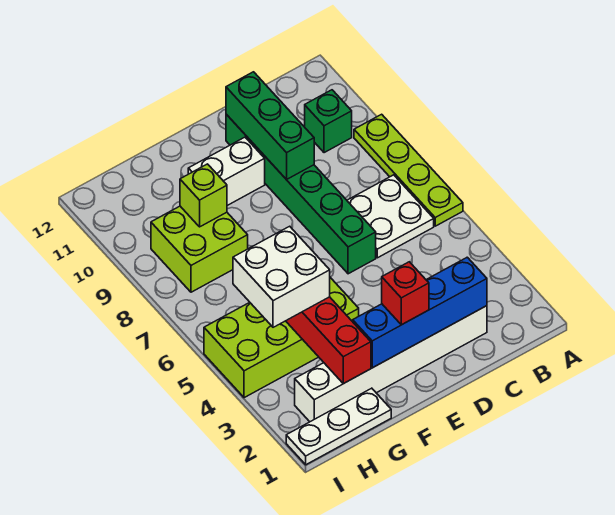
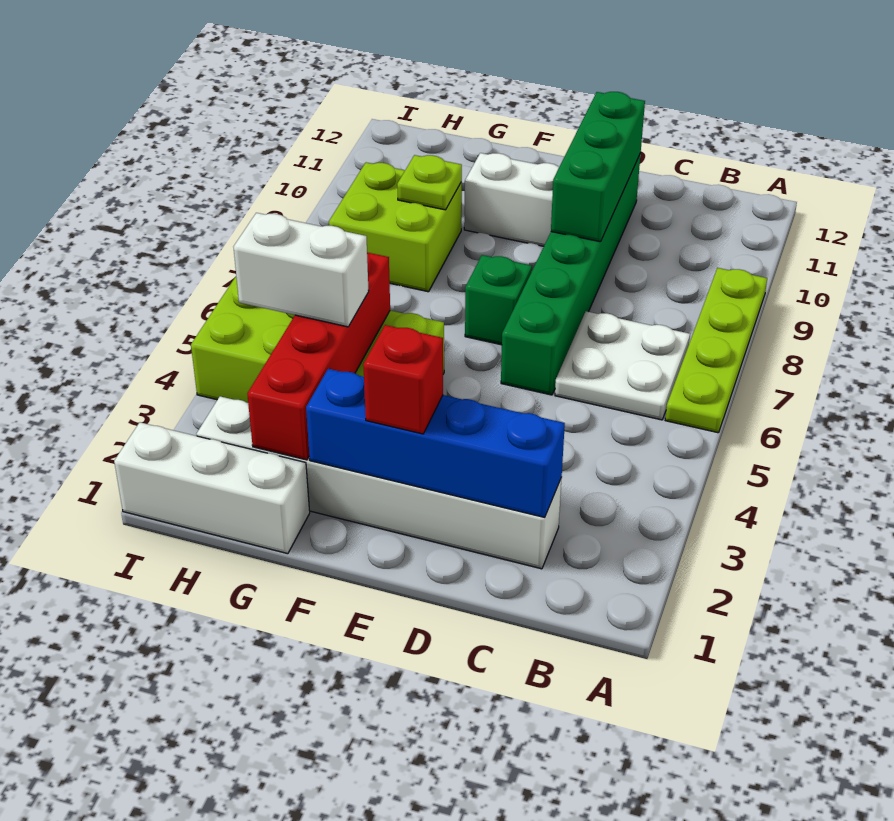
green brick B10 level 1 -> green brick E7 level 1
white plate G1:I1 level 1 -> white brick G1:I1 level 1
white brick G4:H5 level 3 -> white brick G4:H4 level 3
lime brick G9 level 2 -> lime plate G9 level 2

